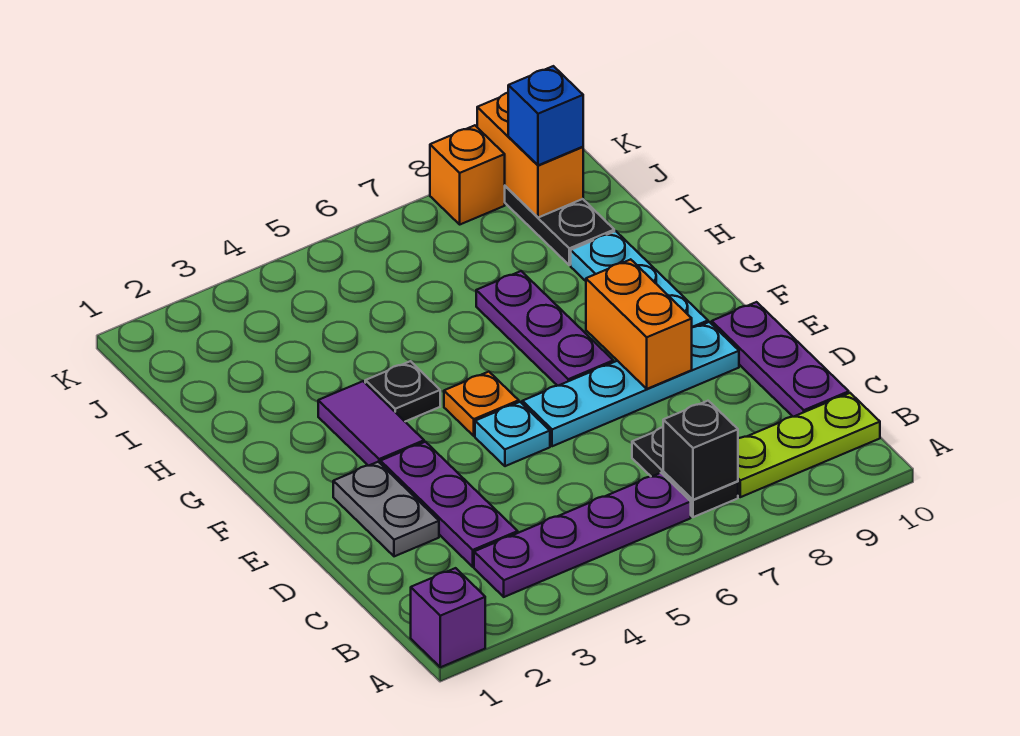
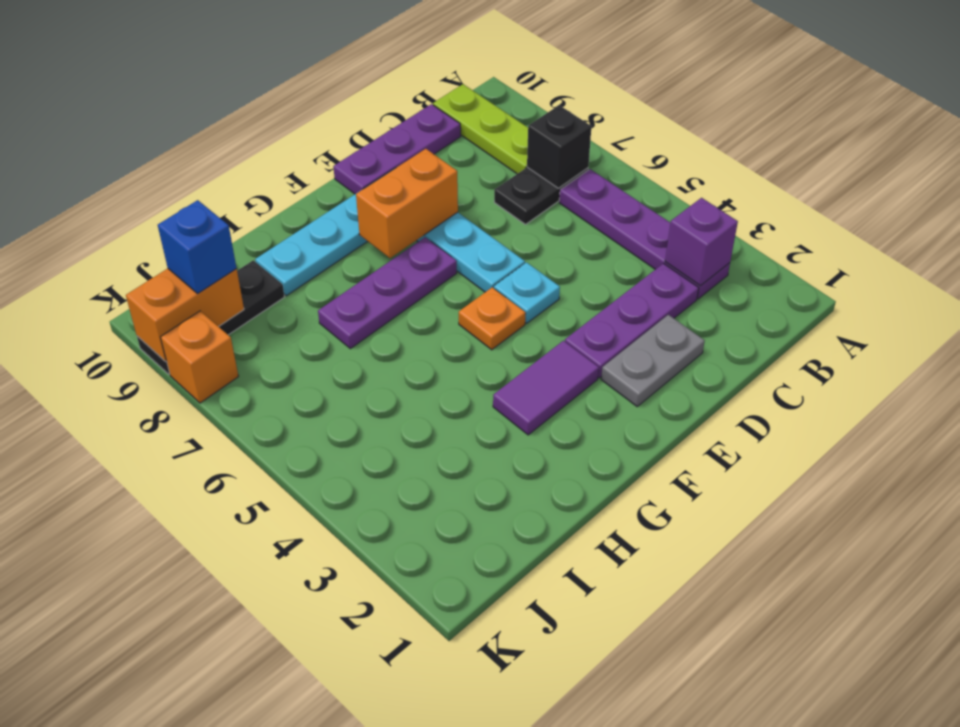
purple brick A1 level 1 -> purple brick B3 level 2
black plate G4 level 1 -> none

